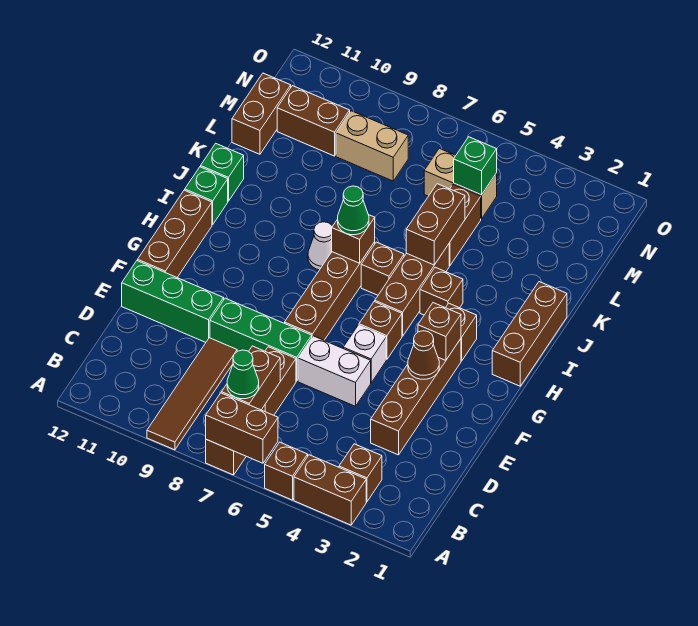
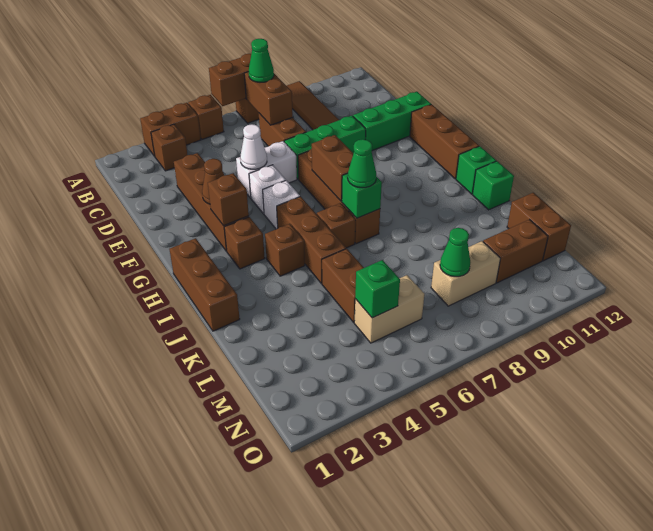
brown brick G5 level 1 -> white brick G5 level 1
brown brick I7 level 2 -> green brick I7 level 2
white cone I8 level 1 -> white cone E5 level 2
brown brick J5:K5 level 2 -> brown brick G7:H7 level 2
none -> green cone M8 level 2

